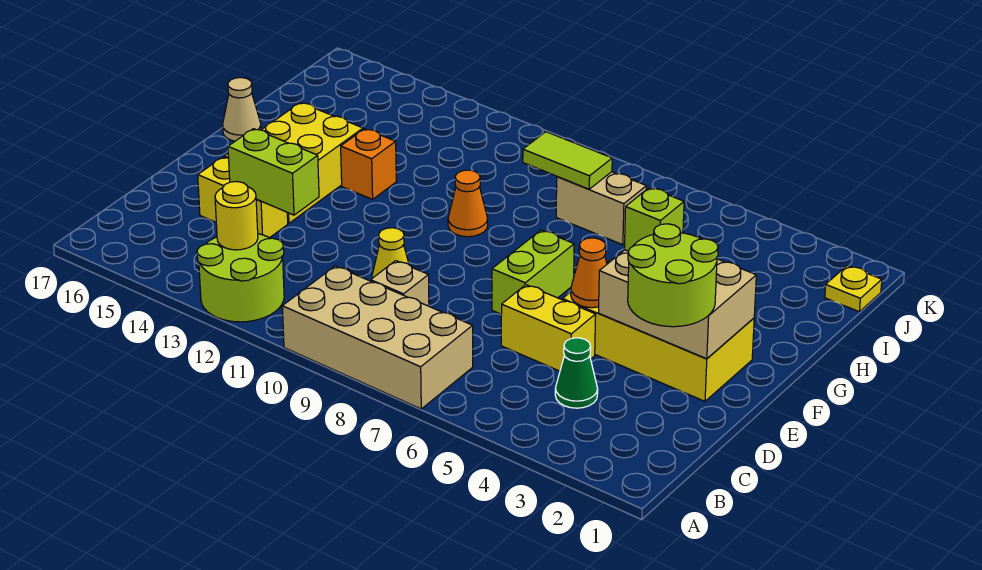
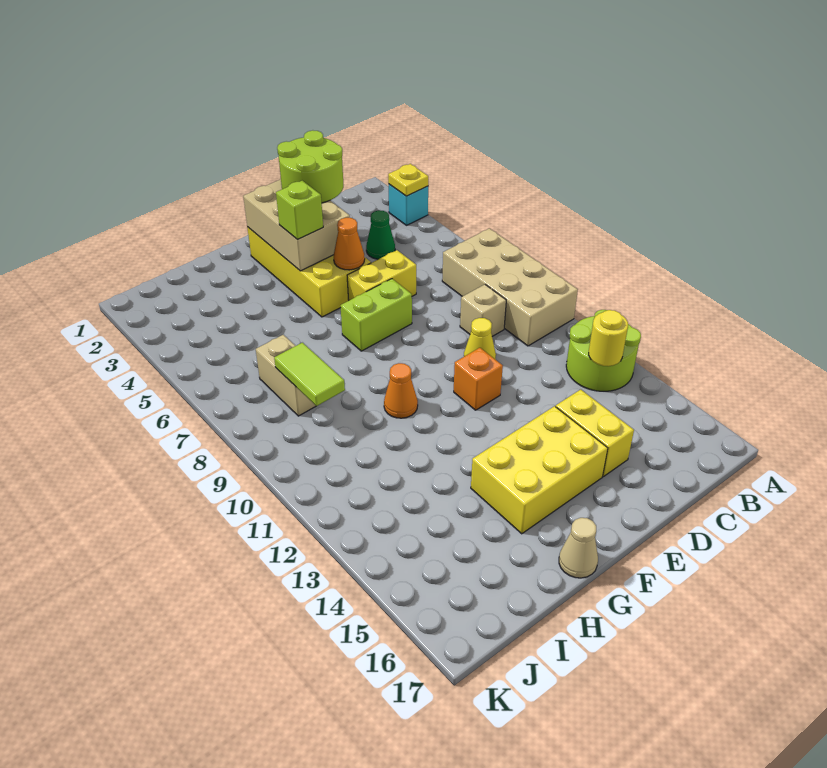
none -> cyan brick A3 level 1
yellow brick D5:D6 level 1 -> yellow brick D6:E6 level 1
lime brick D13:D14 level 2 -> none
orange brick G13 level 1 -> orange brick E11 level 1
yellow plate J1 level 1 -> yellow plate A3 level 2

